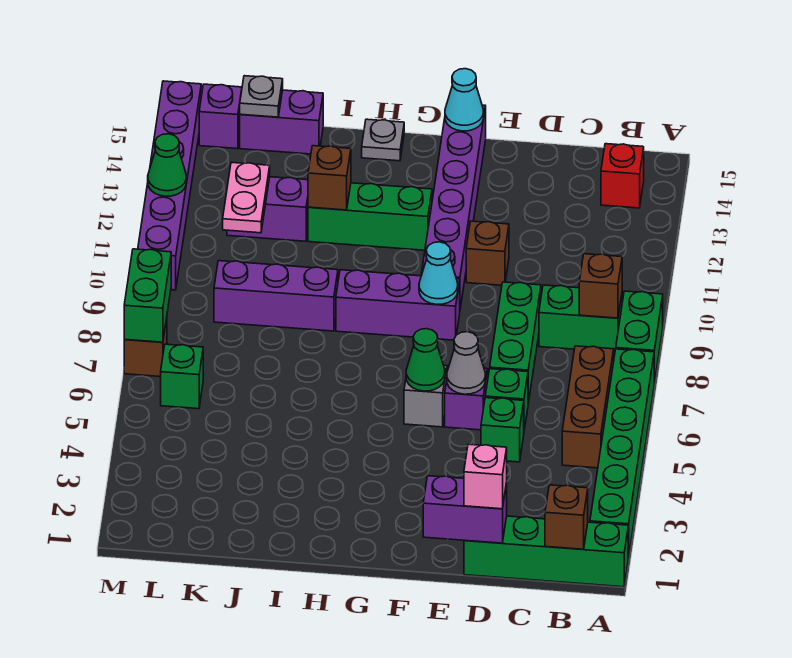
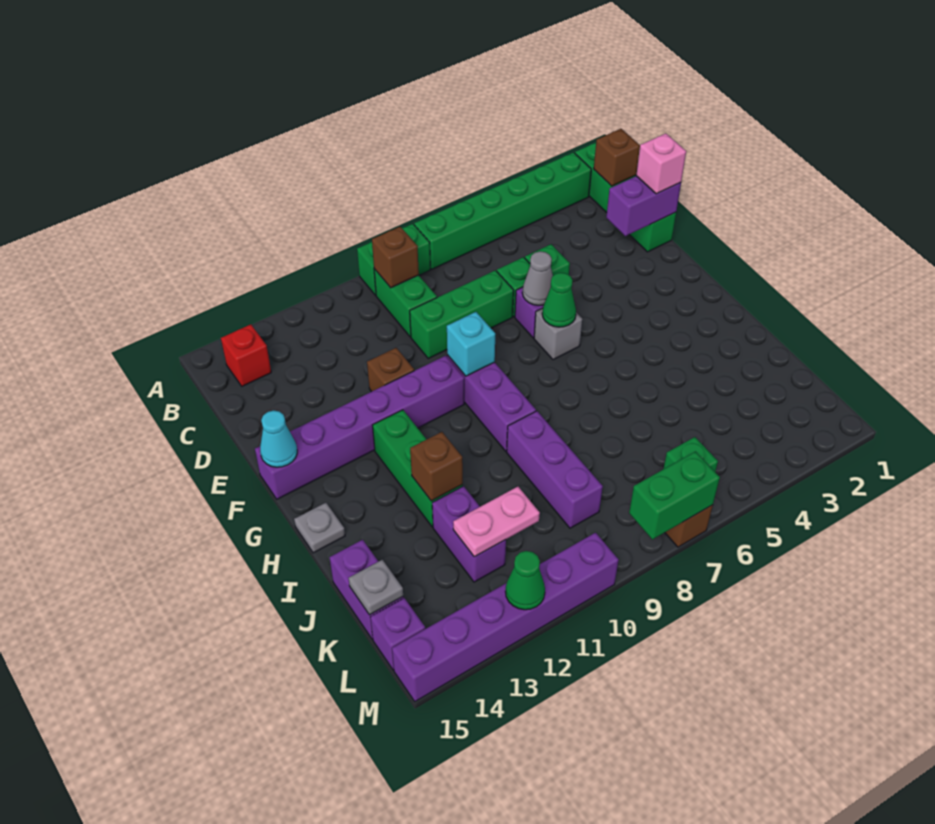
brown brick B5:B7 level 1 -> none
purple brick D1:E1 level 2 -> purple brick D1:D2 level 2
cyan cone F9 level 2 -> cyan brick F9 level 2

